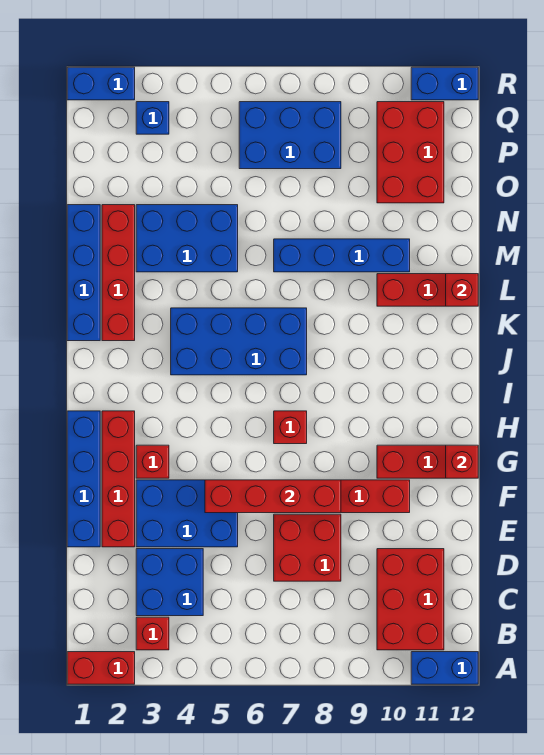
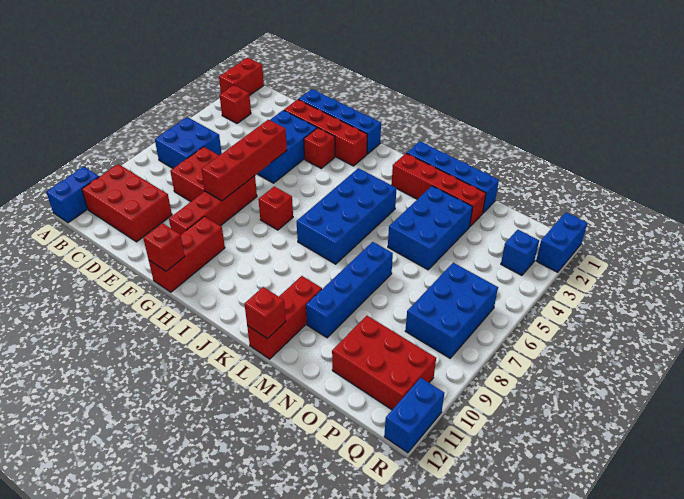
blue brick C3:D4 level 1 -> blue brick B6:C7 level 1

